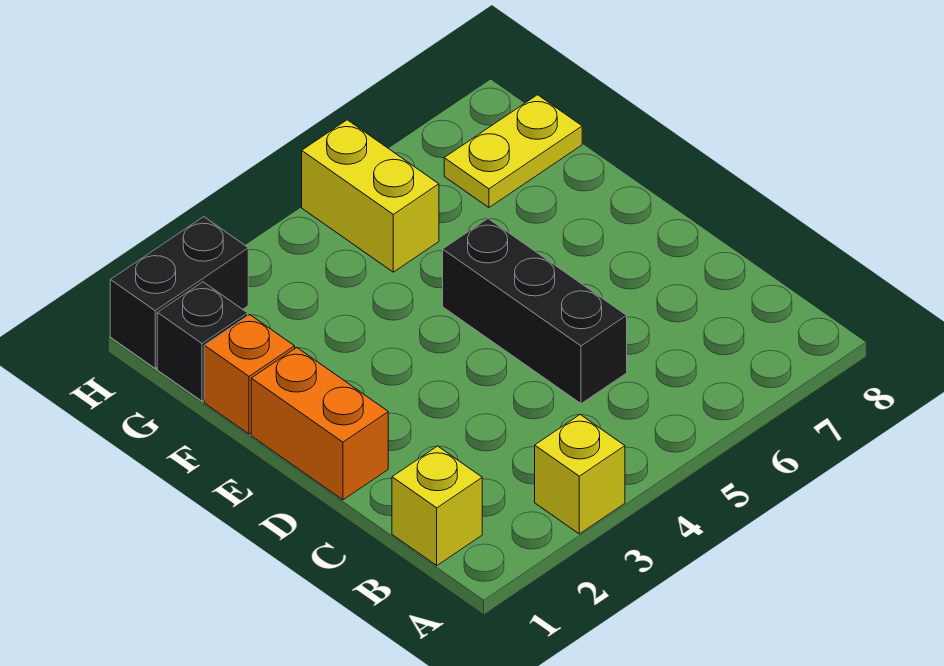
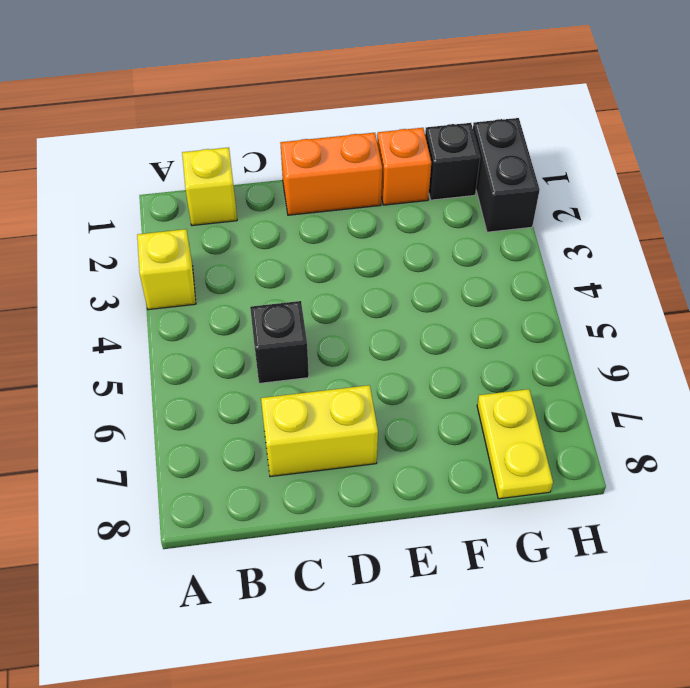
black brick C5:E5 level 1 -> black brick C5 level 1
yellow brick G5:H5 level 1 -> yellow brick C7:D7 level 1

